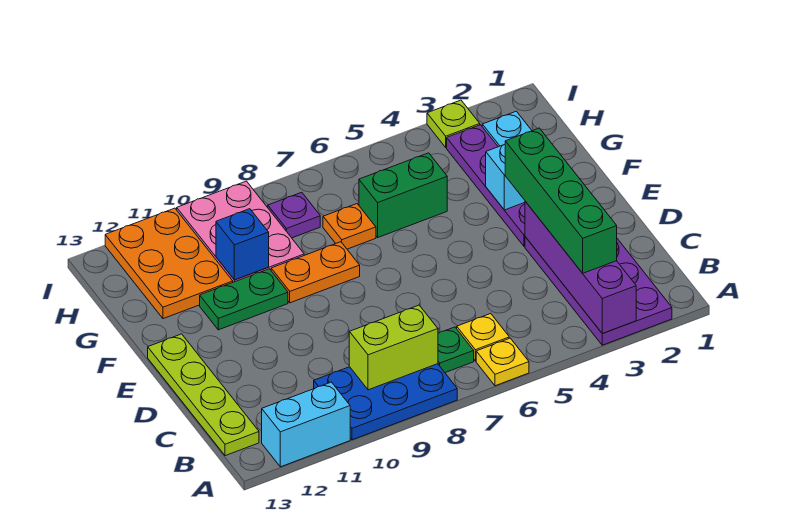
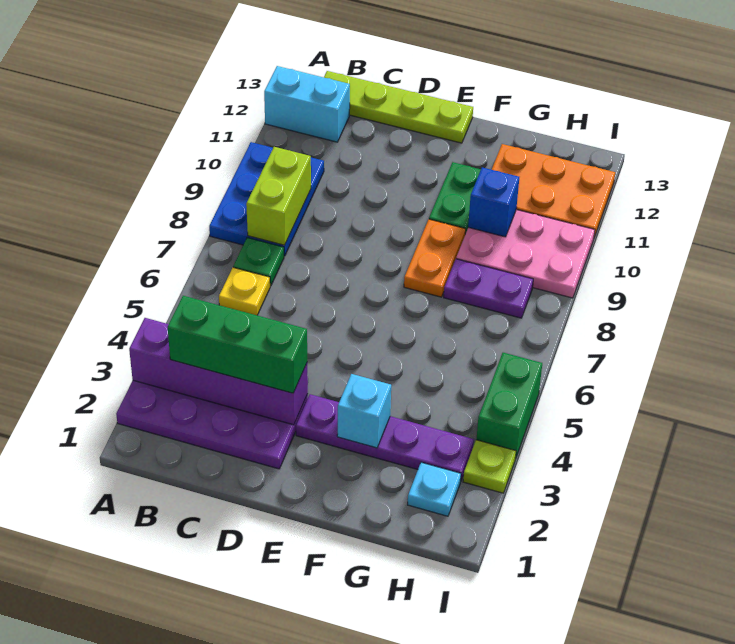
yellow plate A6 level 1 -> none
cyan brick A11:A12 level 1 -> cyan brick A12:B12 level 1
green brick B3:E3 level 3 -> green brick B3:D3 level 3
green brick G5:G6 level 1 -> green brick I4:I5 level 1
orange plate G7 level 1 -> none
purple plate H8 level 1 -> purple plate G8:H8 level 1

